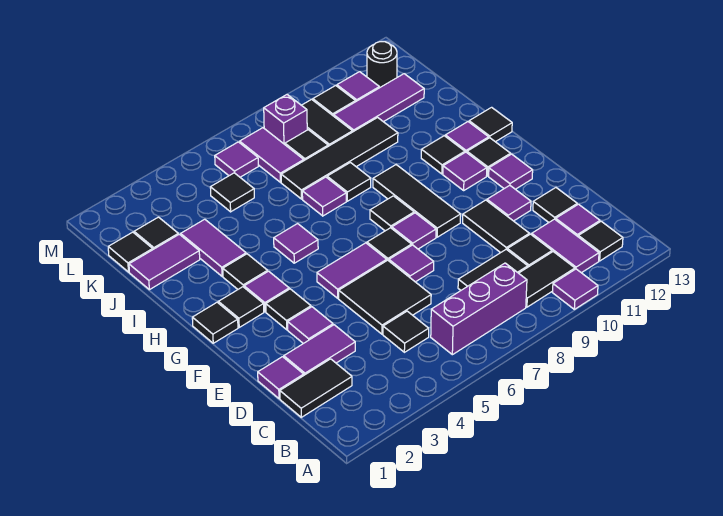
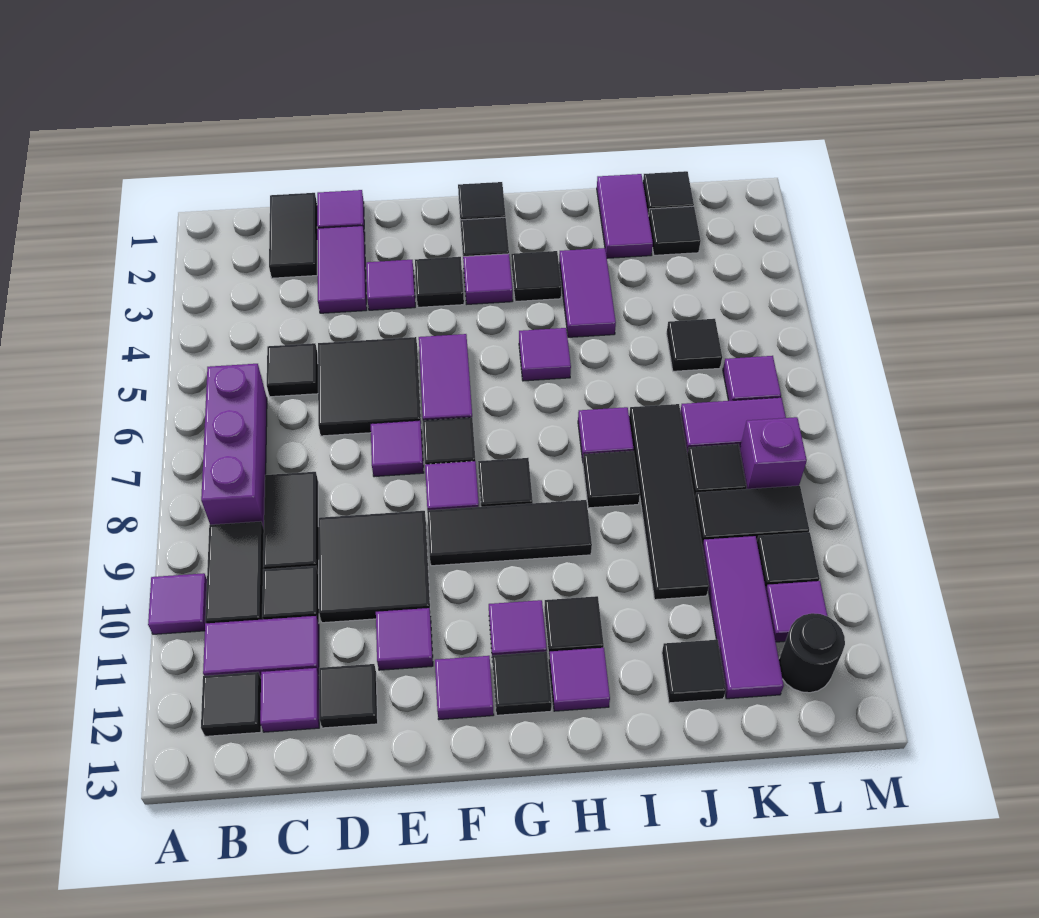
black tile D10:E10 level 1 -> black tile D9:E10 level 1
black tile H13 level 1 -> black tile J12 level 1
purple tile I3:J3 level 1 -> purple tile I3:I4 level 1

